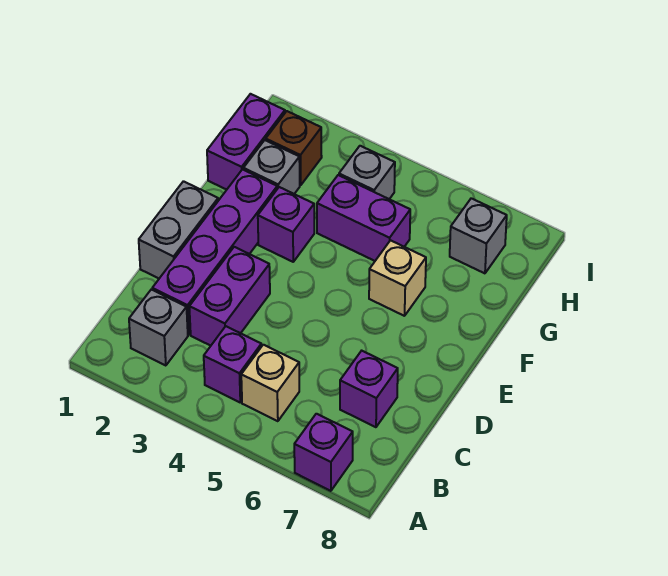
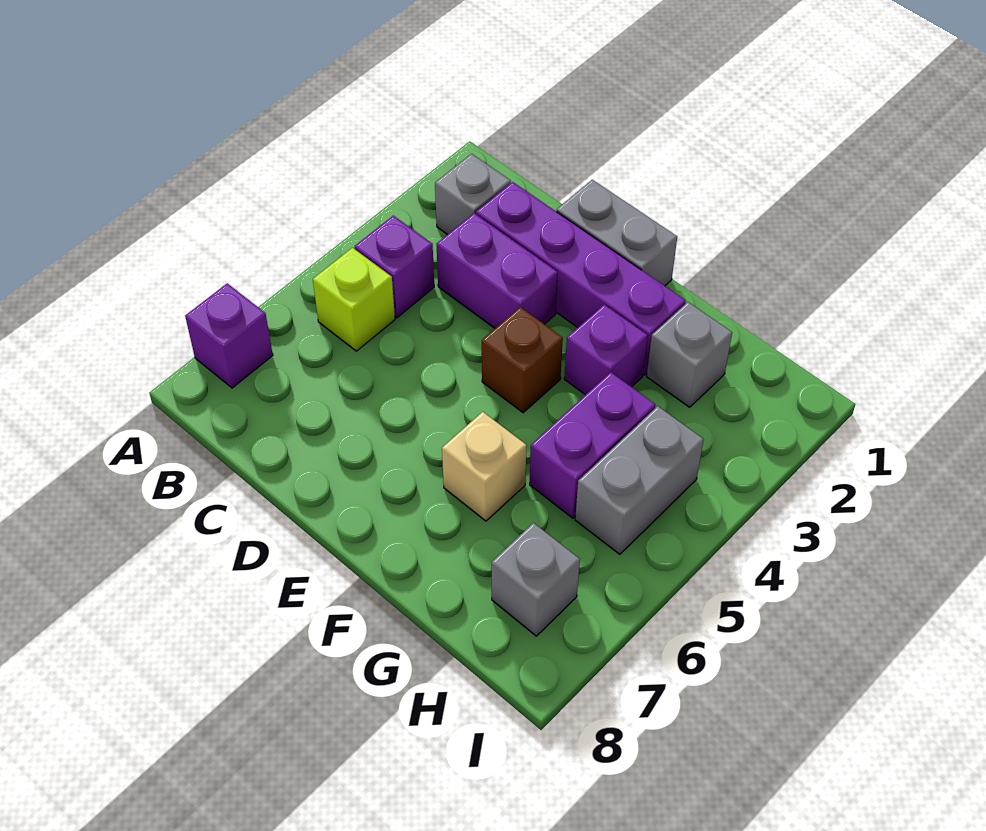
tan brick B5 level 1 -> lime brick B5 level 1
purple brick C7 level 1 -> none
purple brick G1:H1 level 1 -> none
brown brick H2 level 1 -> brown brick E4 level 1
grey brick H4 level 1 -> grey brick H4:H5 level 1

